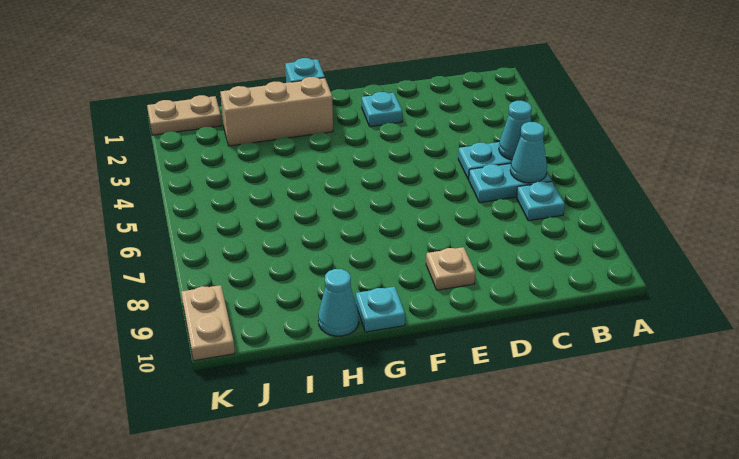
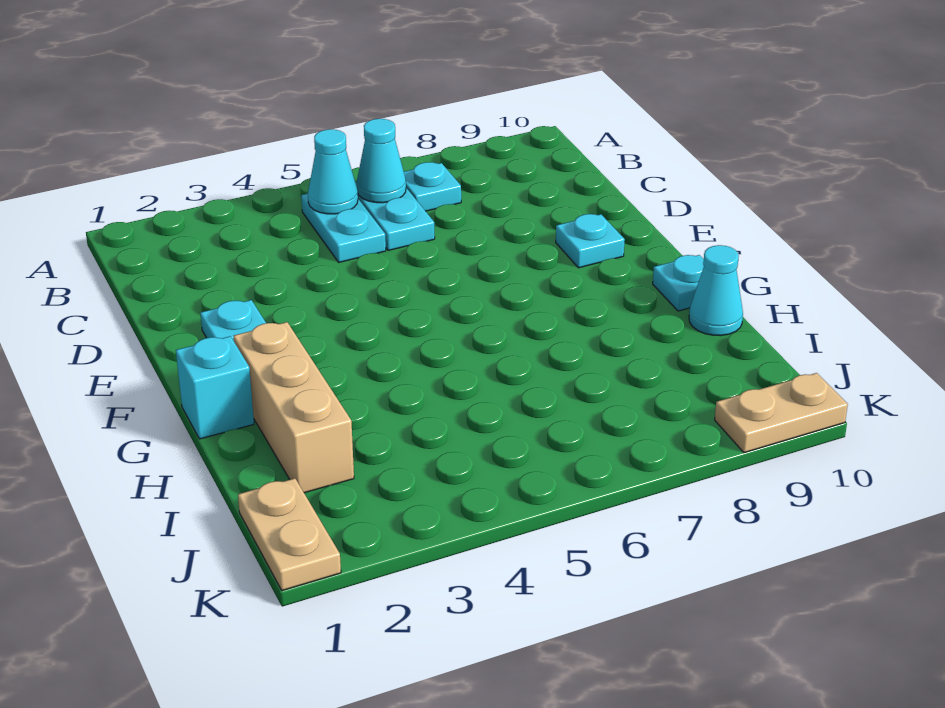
tan plate E9 level 1 -> cyan plate E9 level 1

